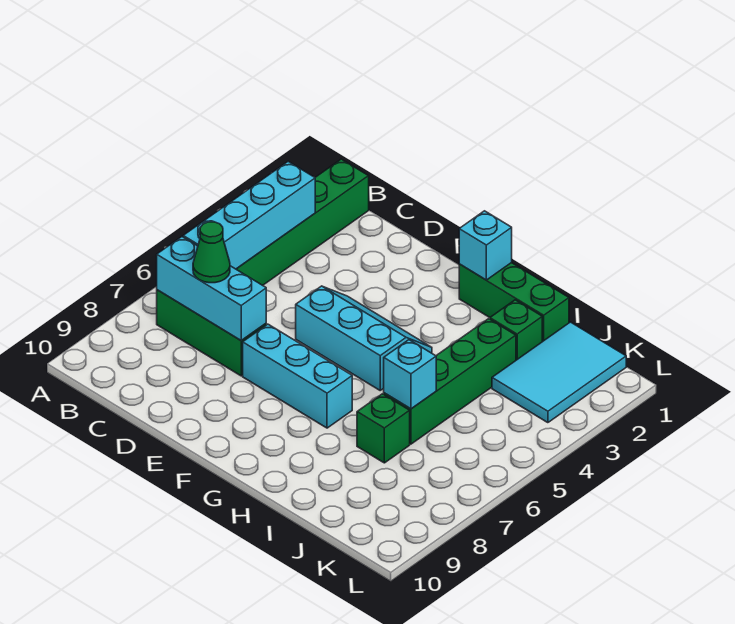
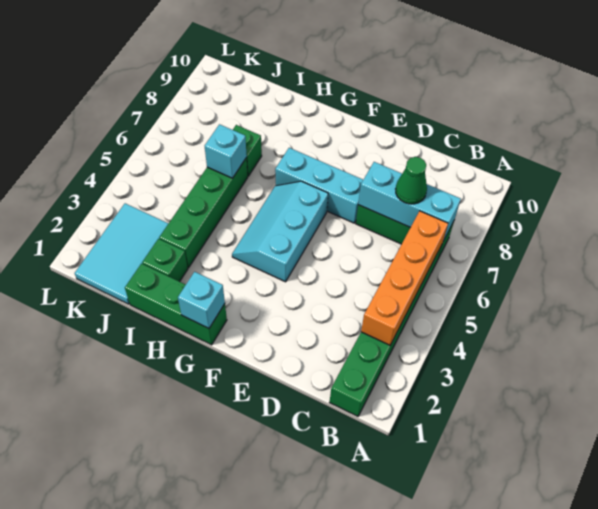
cyan brick B3:B6 level 2 -> orange brick B3:B6 level 2
cyan slope E4:G5 level 1 top 5 -> cyan slope F4:G6 level 1 top F

